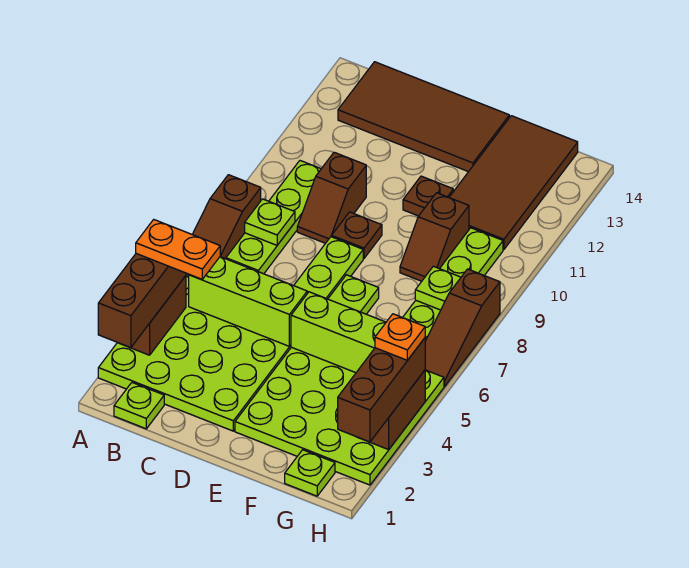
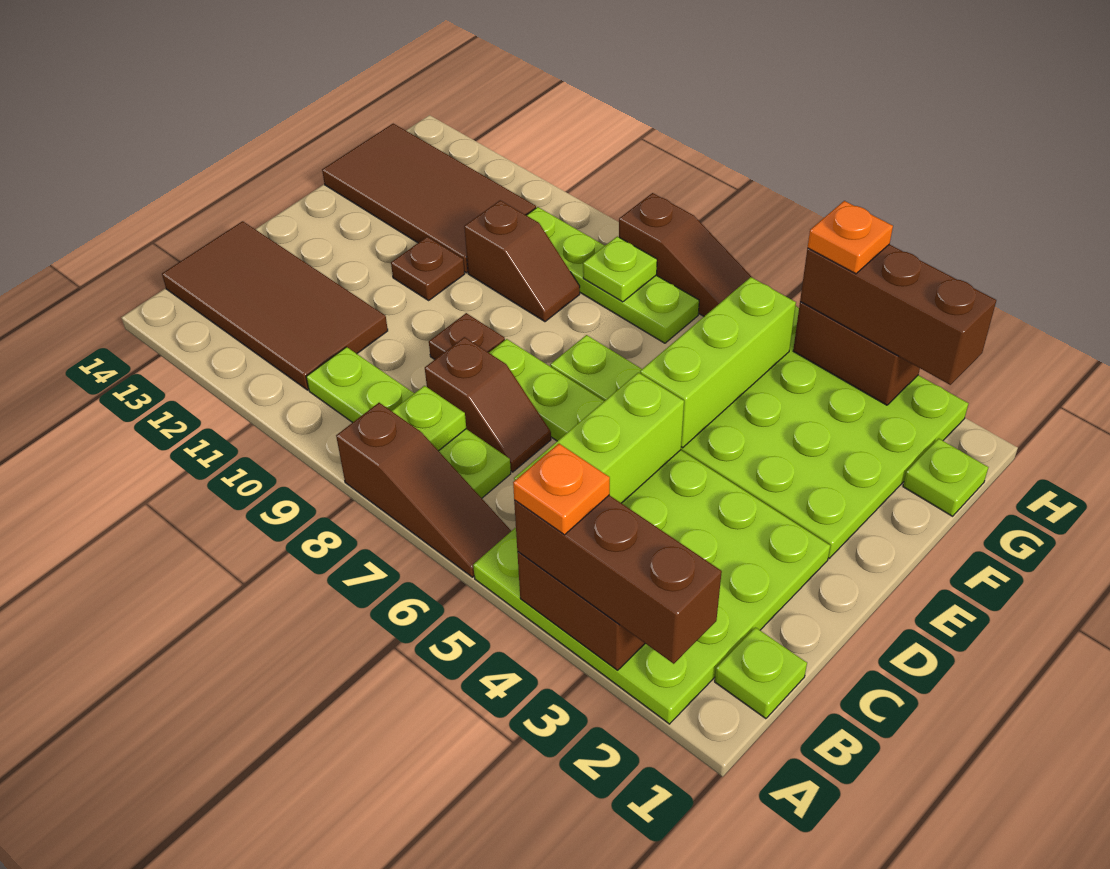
orange plate A4:B4 level 4 -> orange plate A4 level 4
brown tile B13:E14 level 1 -> brown tile B11:C14 level 1
brown slope C9:C10 level 1 top 10 -> brown slope C7:C8 level 1 top 8

